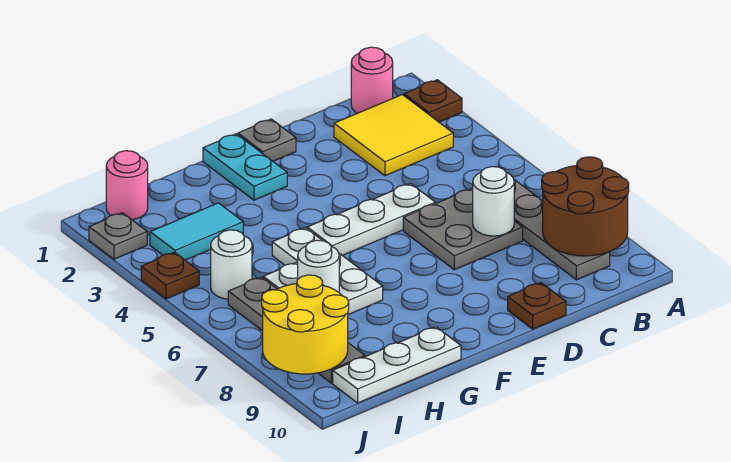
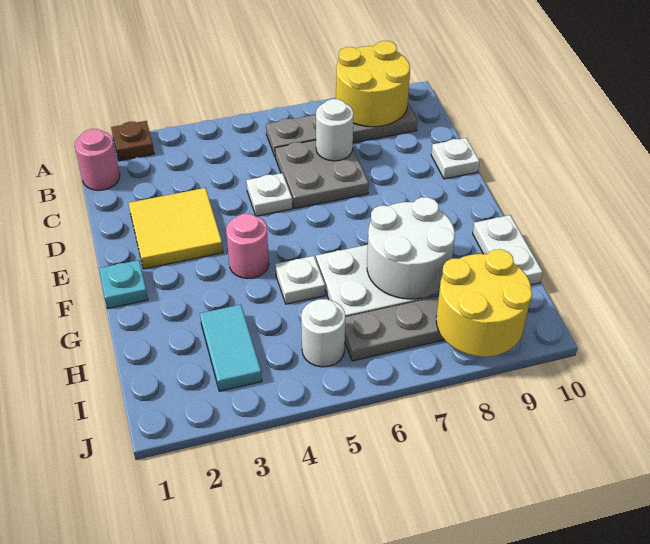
brown round brick A8:B9 level 2 -> yellow round brick A8:B9 level 2
yellow tile B2:C3 level 1 -> yellow tile D2:E3 level 1
white plate D5:F5 level 1 -> white plate D5 level 1
brown plate D10 level 1 -> white plate D10 level 1
grey plate E1 level 1 -> none
cyan plate F1:F2 level 1 -> cyan plate F1 level 1
white plate G10:I10 level 1 -> white plate G10:H10 level 1
white round brick H7 level 2 -> white round brick G7:H8 level 2
pink round brick I1 level 1 -> pink round brick F4 level 1
grey plate J2 level 1 -> none
brown plate J4 level 1 -> none

